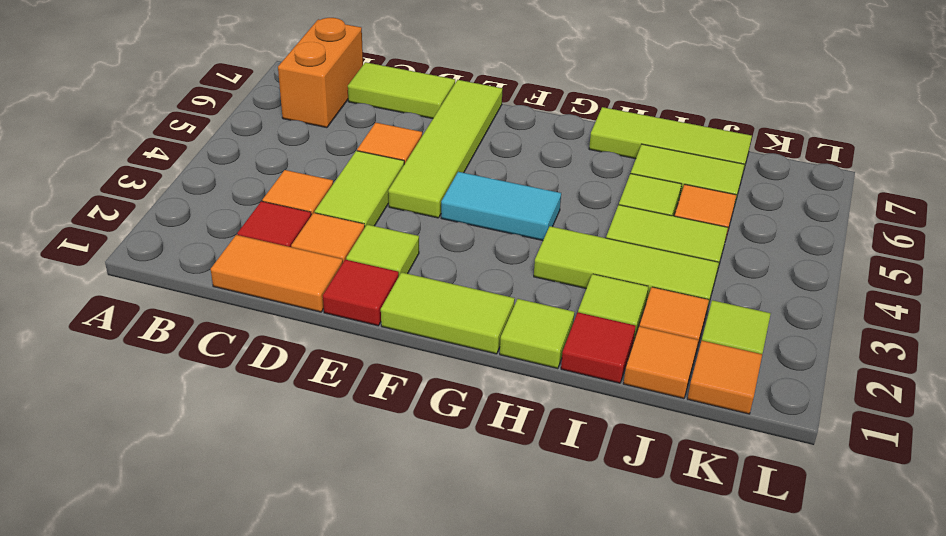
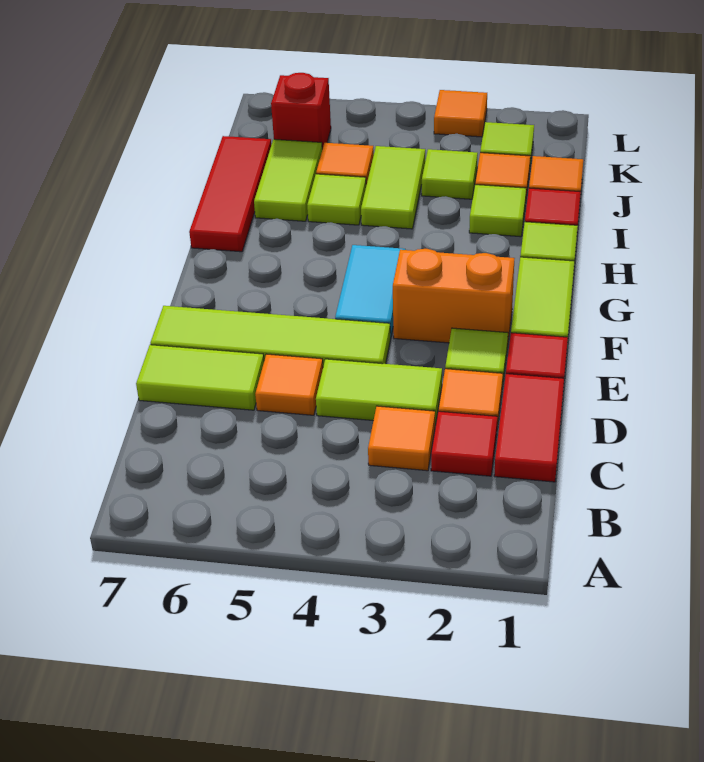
orange brick B6:B7 level 1 -> orange brick F2:F3 level 1
orange tile C1:D1 level 1 -> red tile C1:D1 level 1
lime tile C7:D7 level 1 -> lime tile D6:D7 level 1
lime tile H3:J3 level 1 -> lime tile J3 level 1
lime tile H7:J7 level 1 -> red tile H7:J7 level 1
orange tile K1 level 1 -> orange tile L3 level 1
none -> red brick K6 level 1

